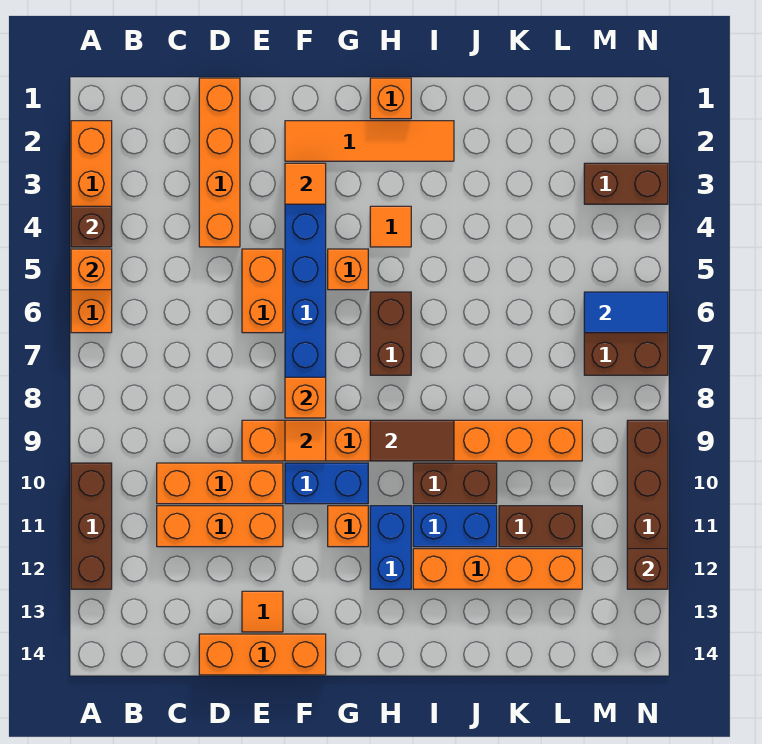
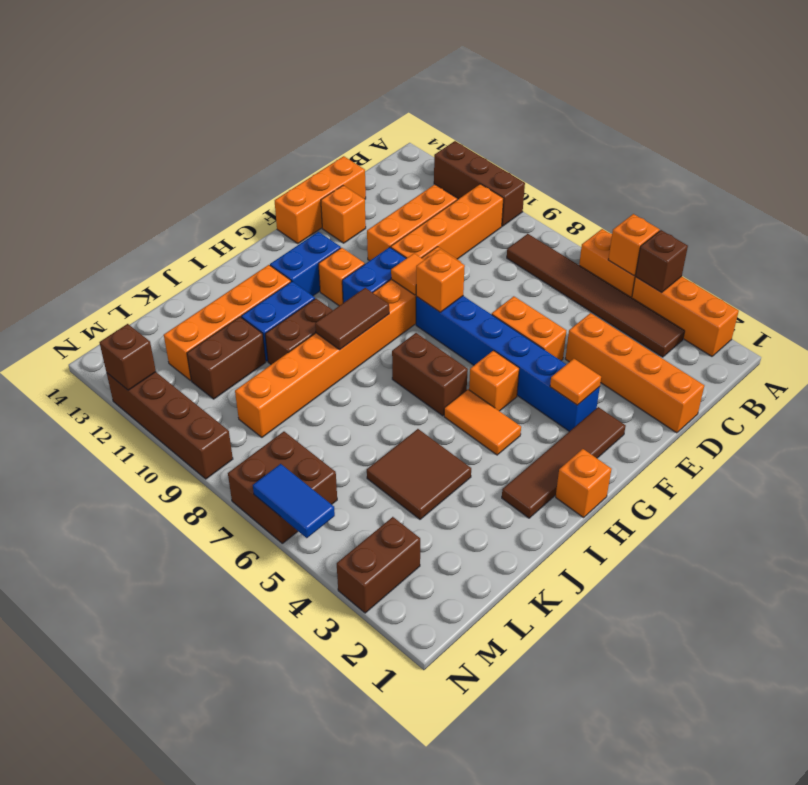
none -> brown tile B3:B8 level 1
orange brick C10:E10 level 1 -> orange brick B10:E10 level 1
orange tile E13 level 1 -> orange brick E13 level 1
orange tile F2:I2 level 1 -> brown tile F2:I2 level 1
orange tile H4 level 1 -> orange tile H4:H5 level 1
blue brick H11:H12 level 1 -> blue brick G12:H12 level 1
none -> brown tile J4:K5 level 1
blue tile M6:N6 level 2 -> blue tile N5:N6 level 2

